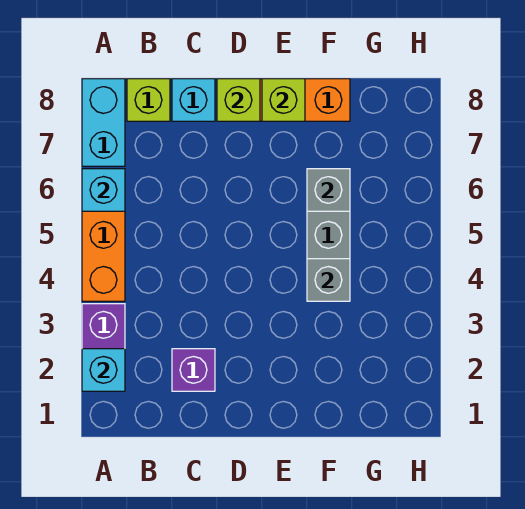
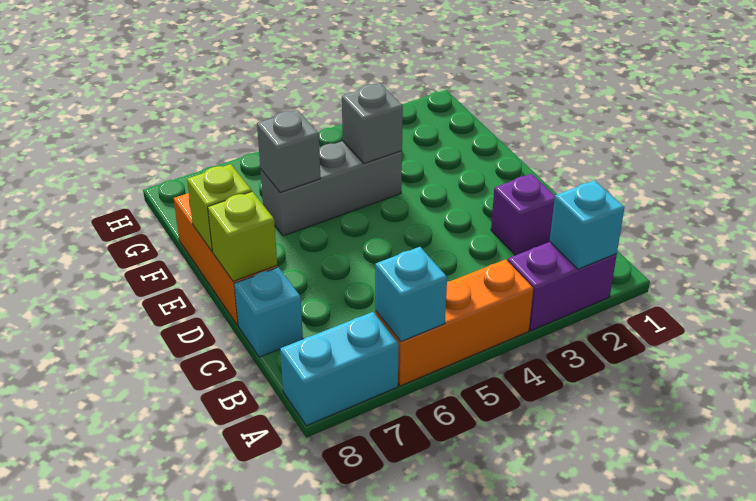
lime brick B8 level 1 -> none

